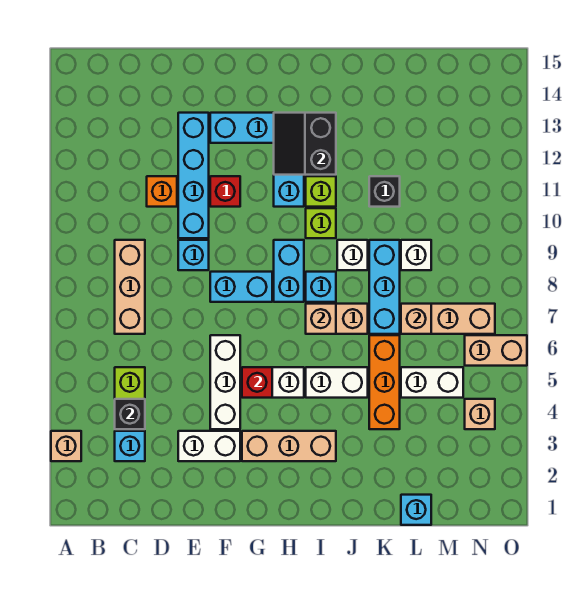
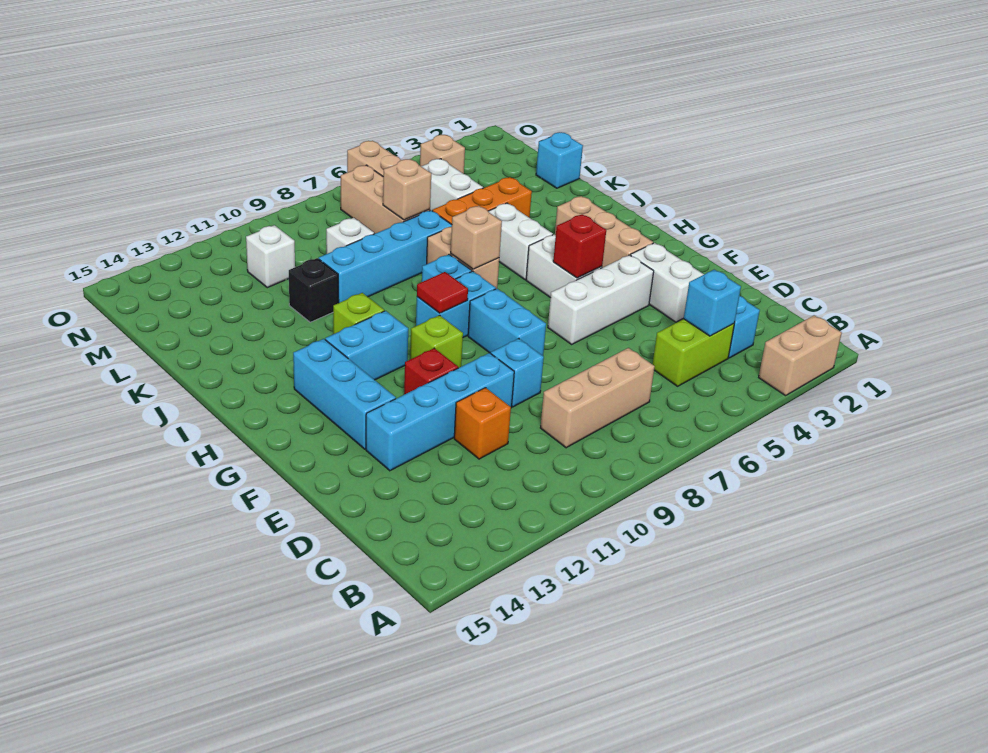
tan brick A3 level 1 -> tan brick A2:A3 level 1
black brick C4 level 2 -> cyan brick C4 level 2
none -> red tile H9 level 2
black slope H12:I13 level 2 top I -> none
lime brick I10 level 1 -> lime brick G10 level 1
white brick J9 level 1 -> white brick M11 level 1
cyan brick K7:K9 level 1 -> cyan brick K7:K10 level 1

